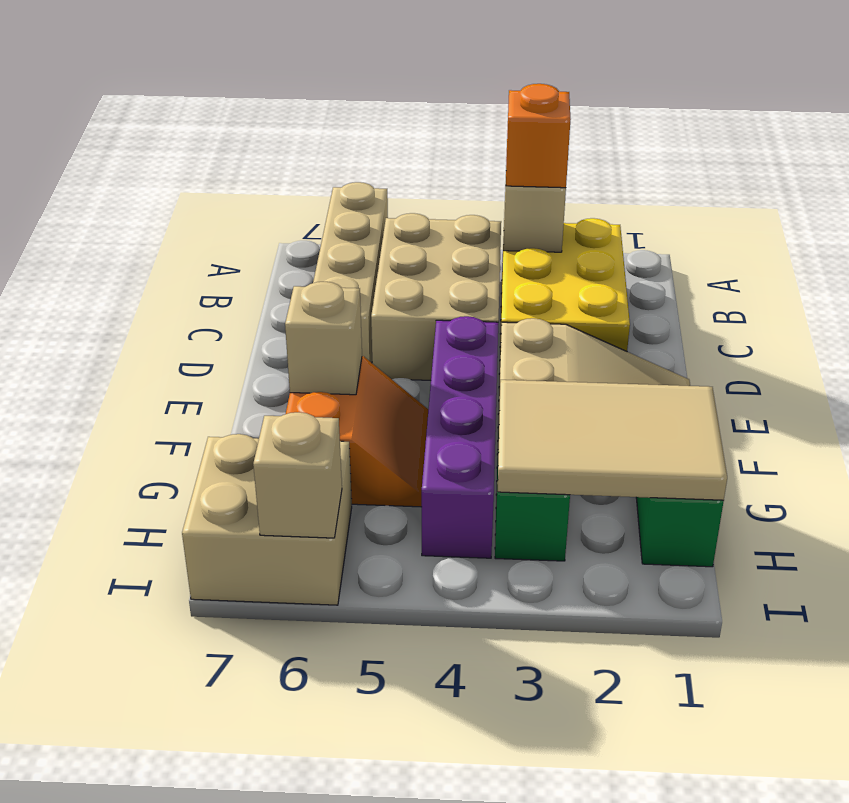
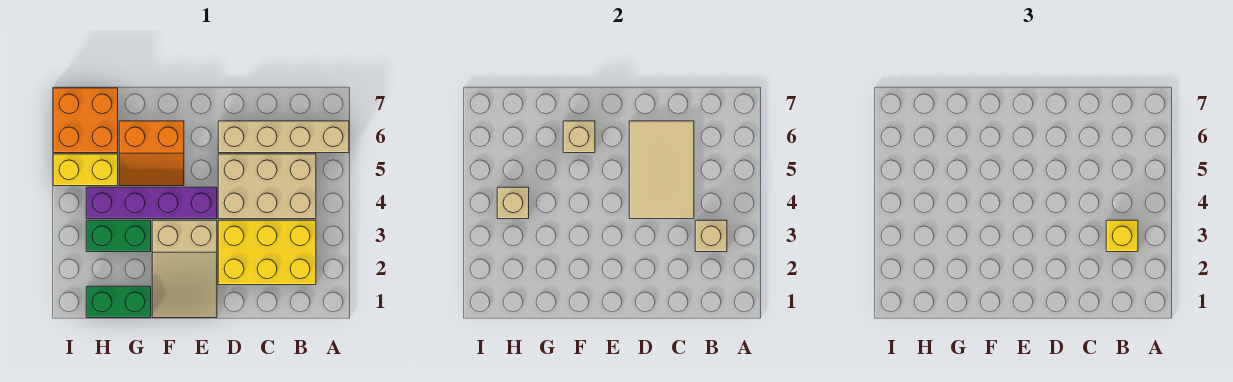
orange brick B3 level 3 -> yellow brick B3 level 3
tan tile G1:H3 level 2 -> tan tile C4:D6 level 2
none -> yellow brick H5:I5 level 1
tan brick H6:I7 level 1 -> orange brick H6:I7 level 1
tan brick I6 level 2 -> tan brick H4 level 2

